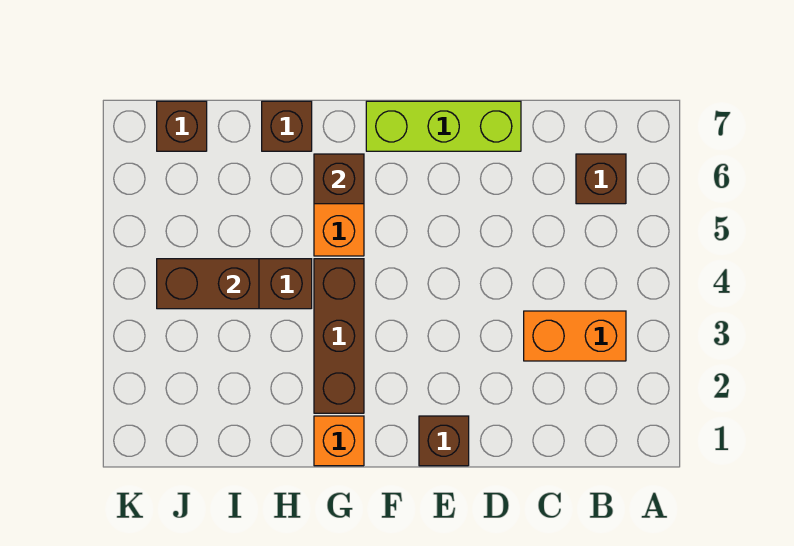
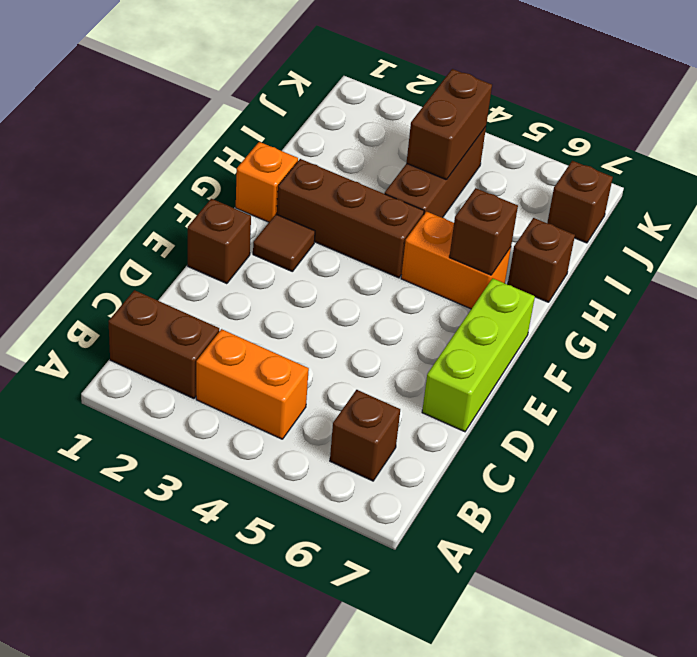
none -> brown brick B1:B2 level 1
orange brick B3:C3 level 1 -> orange brick B3:B4 level 1
none -> brown tile F2 level 1

